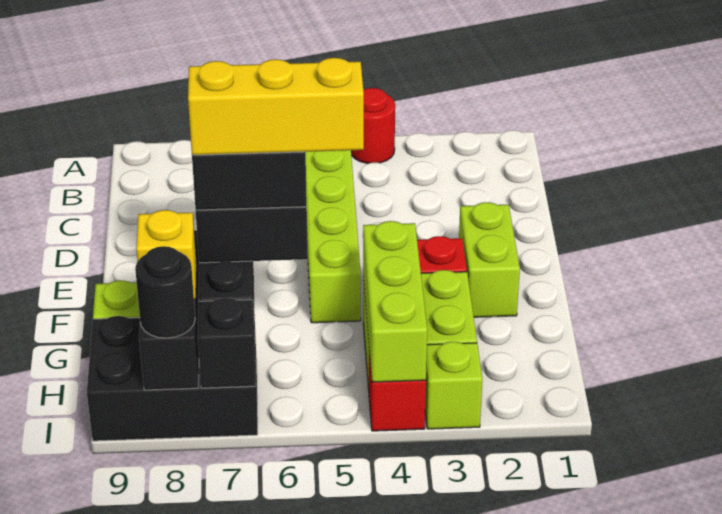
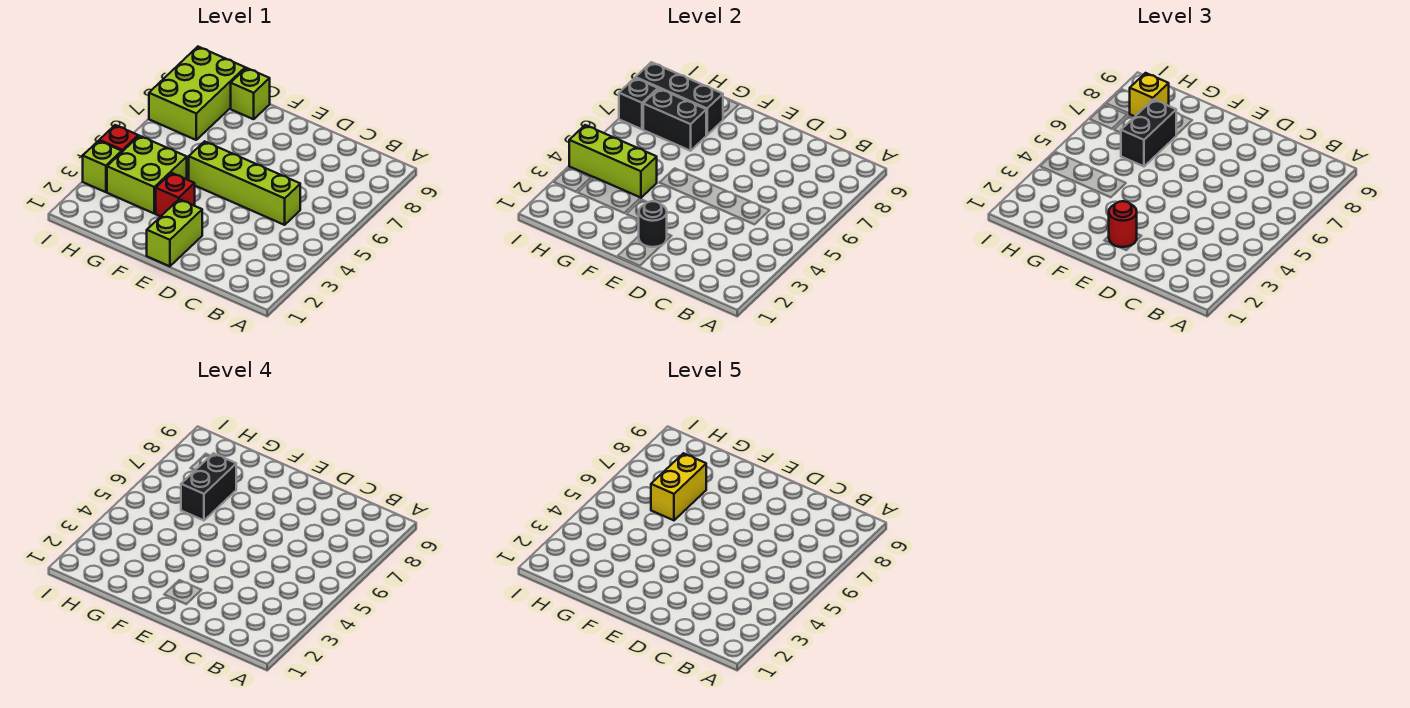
red round brick A4 level 1 -> red round brick E2 level 3
lime brick E2:F2 level 1 -> lime brick E1:E2 level 1
yellow brick G5:G7 level 5 -> yellow brick G6:G7 level 5
black brick H7:I9 level 1 -> lime brick H7:I9 level 1
black round brick I8 level 3 -> black round brick E2 level 2

